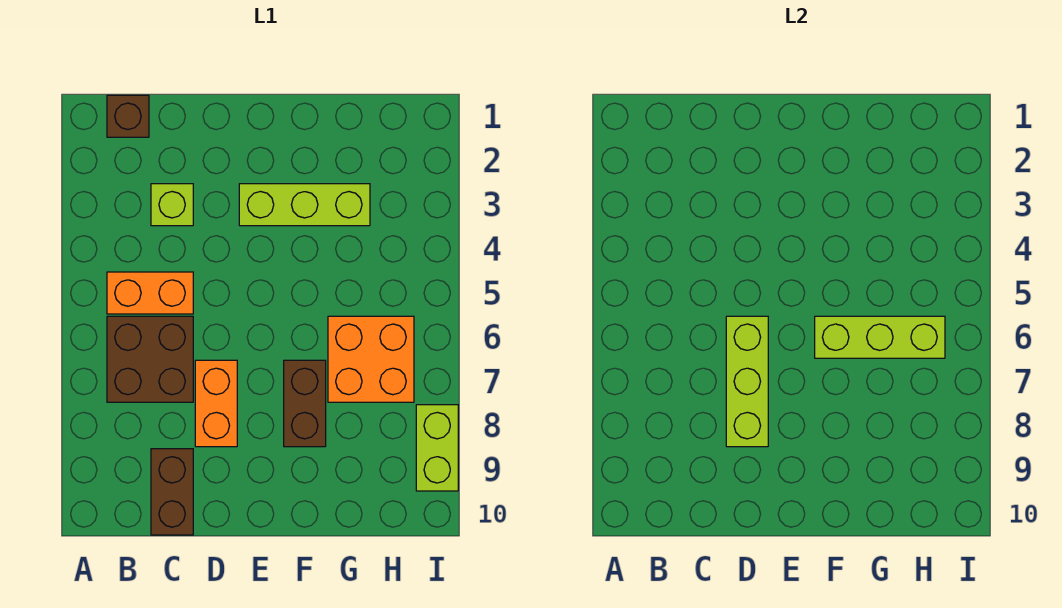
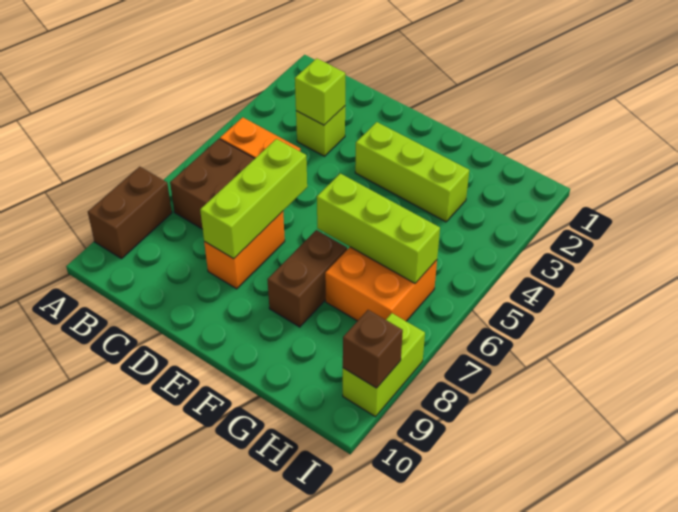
brown brick B1 level 1 -> brown brick I9 level 2
none -> lime brick C3 level 2
brown brick C9:C10 level 1 -> brown brick A8:A9 level 1

